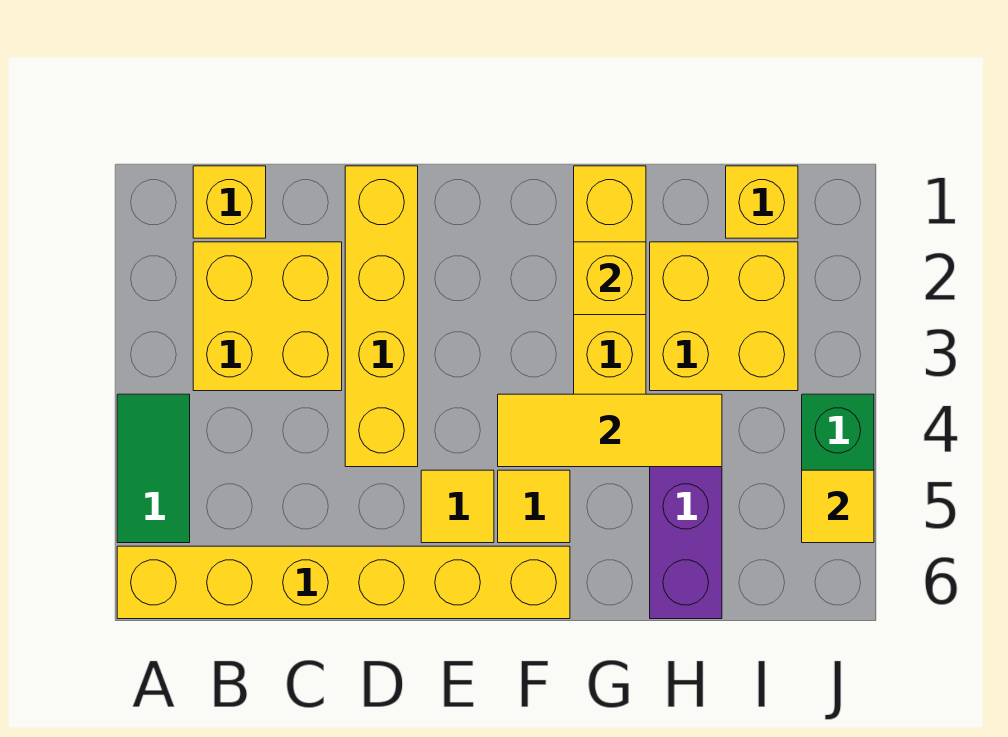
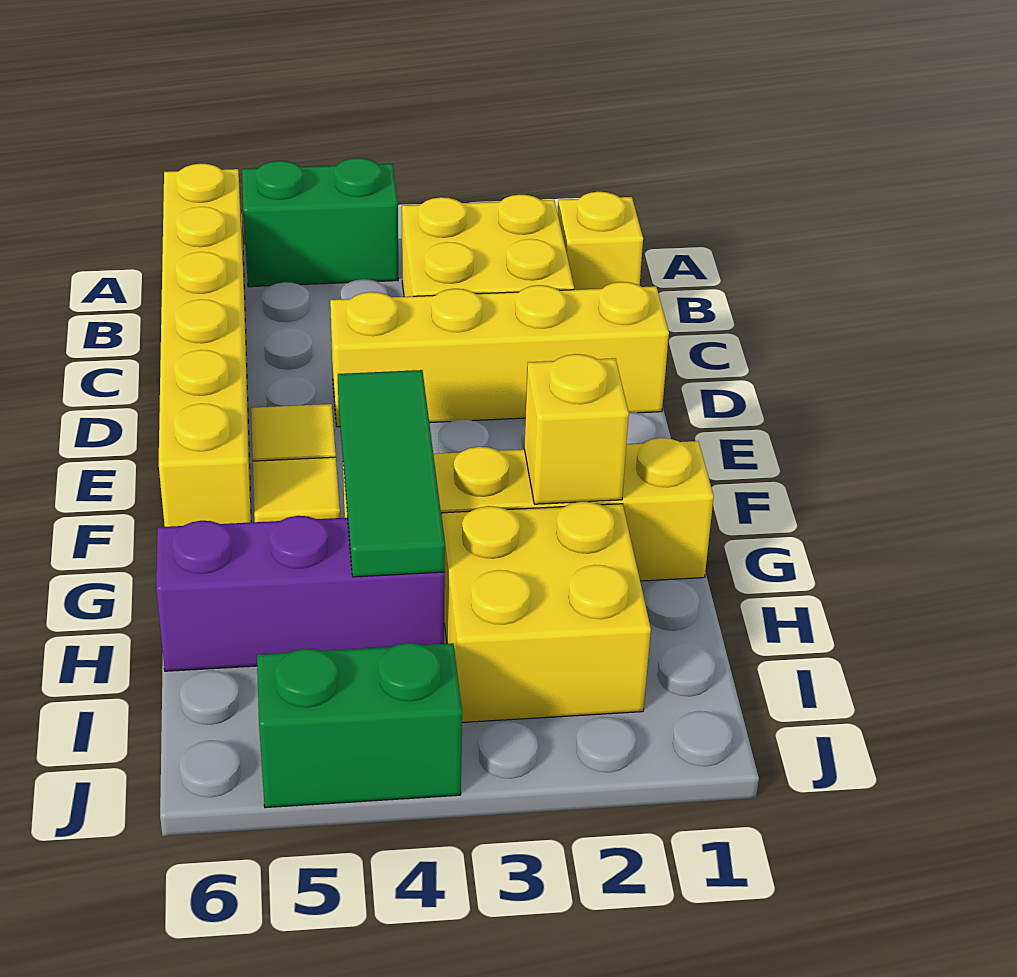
green tile A4:A5 level 1 -> green brick A4:A5 level 1
yellow tile F4:H4 level 2 -> green tile F4:H4 level 2
yellow brick I1 level 1 -> none
yellow tile J5 level 2 -> none

